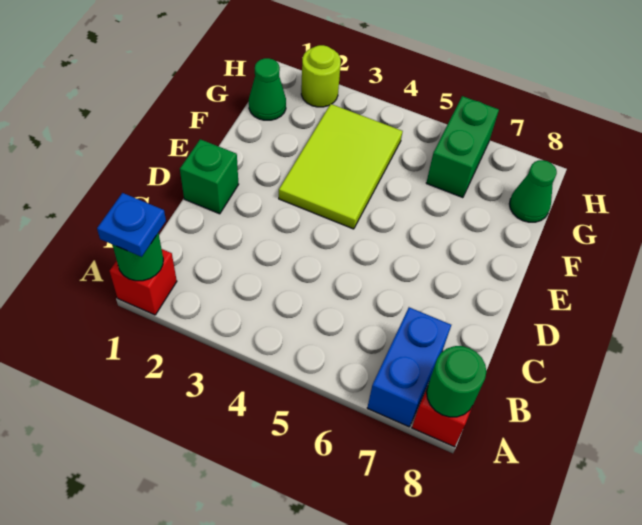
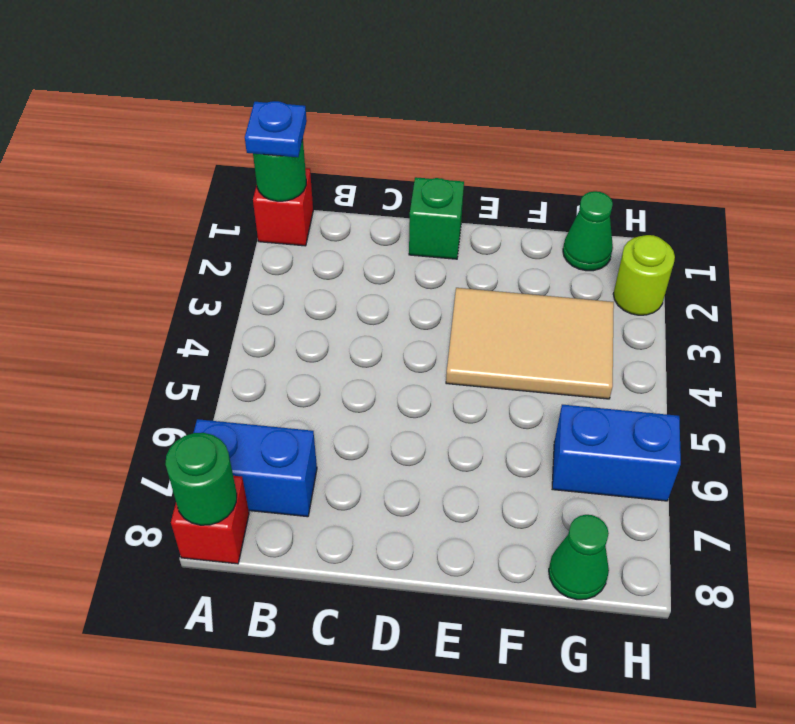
lime tile E3:G4 level 1 -> tan tile E3:G4 level 1
green brick G6:H6 level 1 -> blue brick G6:H6 level 1

